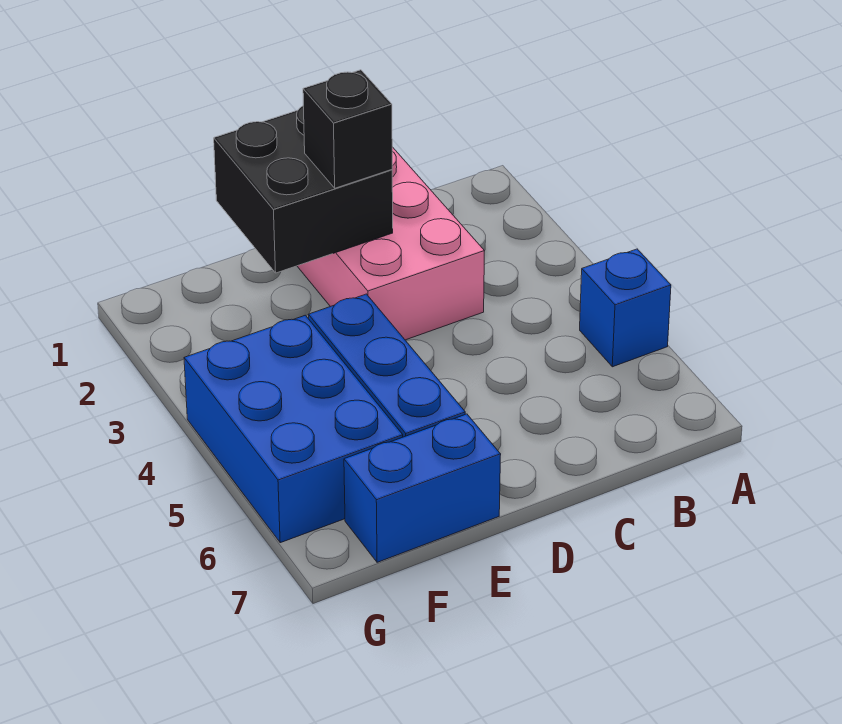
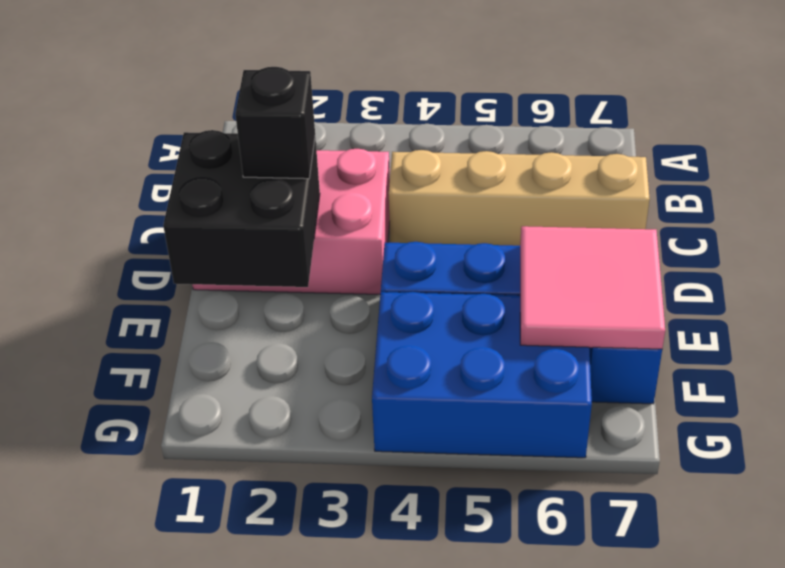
blue brick A5 level 1 -> none
none -> tan brick C4:C7 level 1
none -> pink tile E6:F7 level 2

